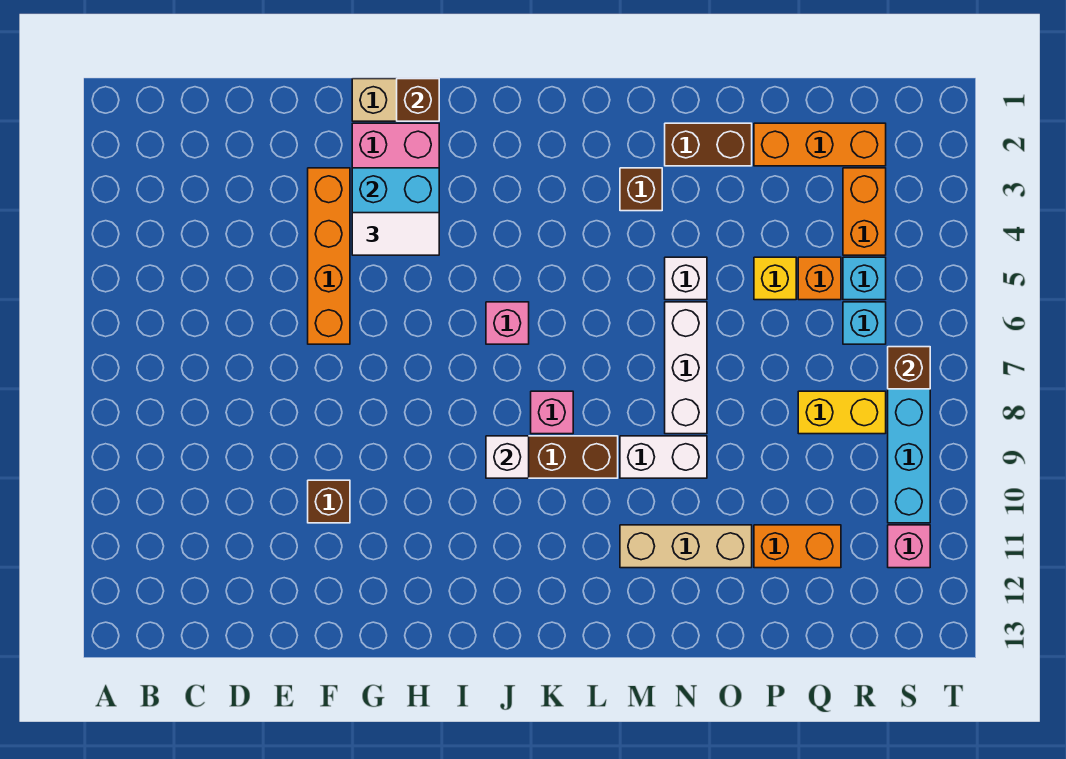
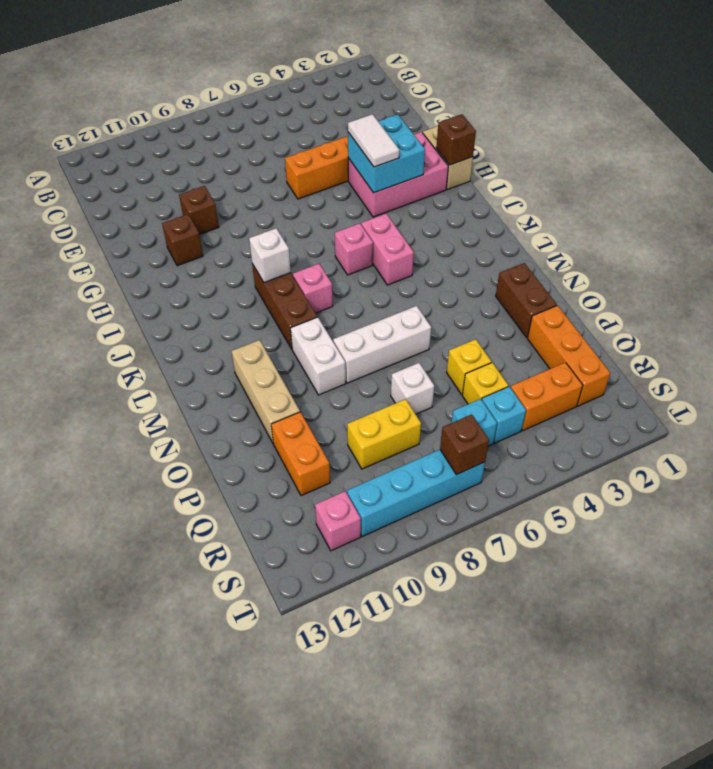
none -> pink brick J5:K5 level 1
brown brick M3 level 1 -> brown brick G11 level 1
white brick N5 level 1 -> white brick P7 level 1
orange brick Q5 level 1 -> yellow brick Q5 level 1
yellow brick Q8:R8 level 1 -> yellow brick Q8:Q9 level 1

